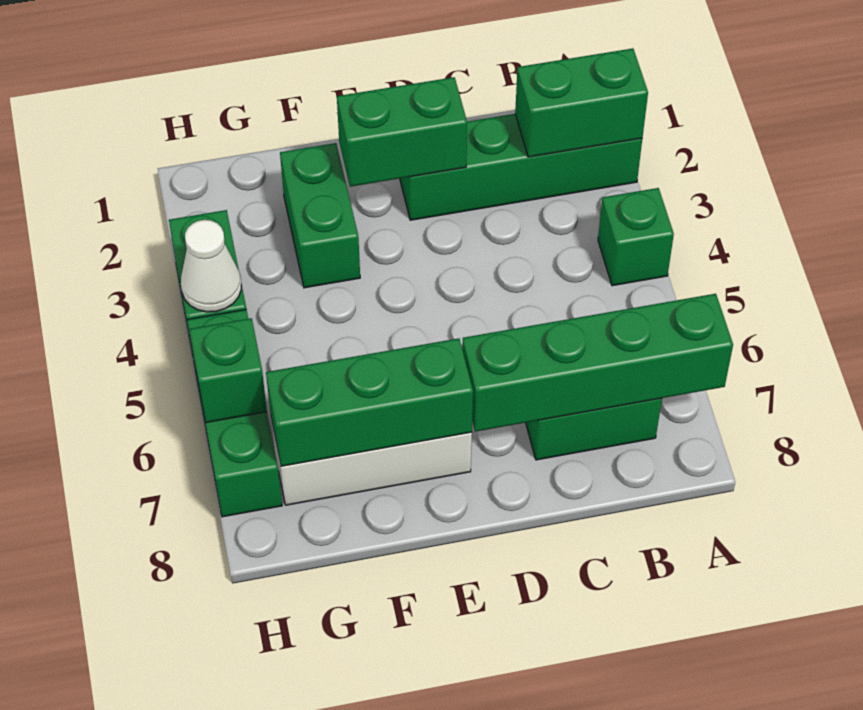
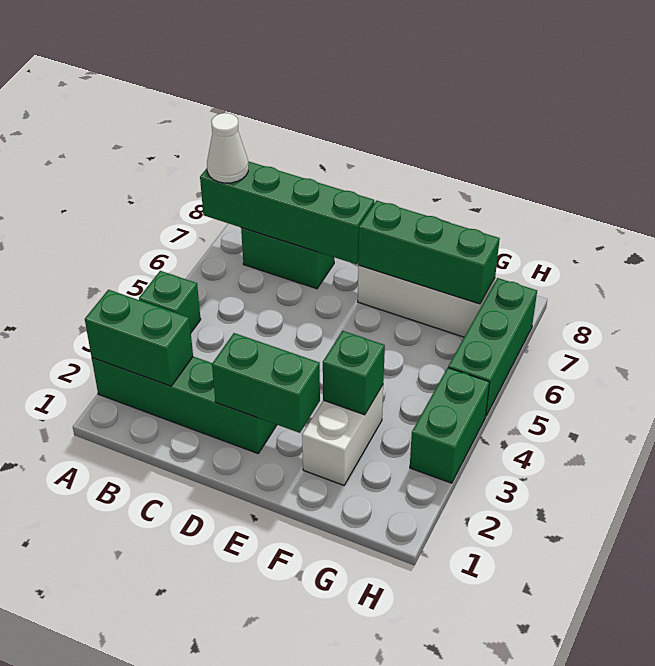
green brick F2:F3 level 1 -> white brick F2:F3 level 1
white cone H4 level 2 -> white cone A7 level 3
green brick H6 level 2 -> green brick F3 level 2

